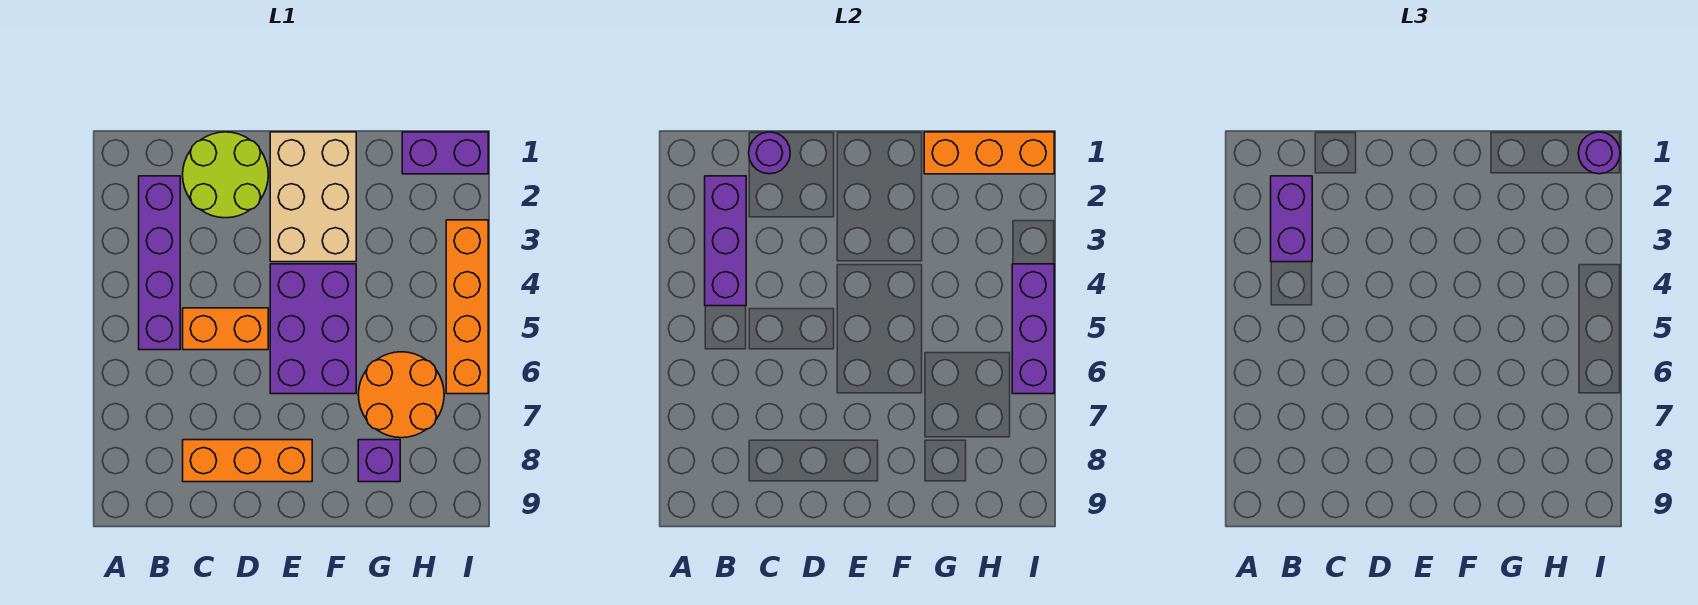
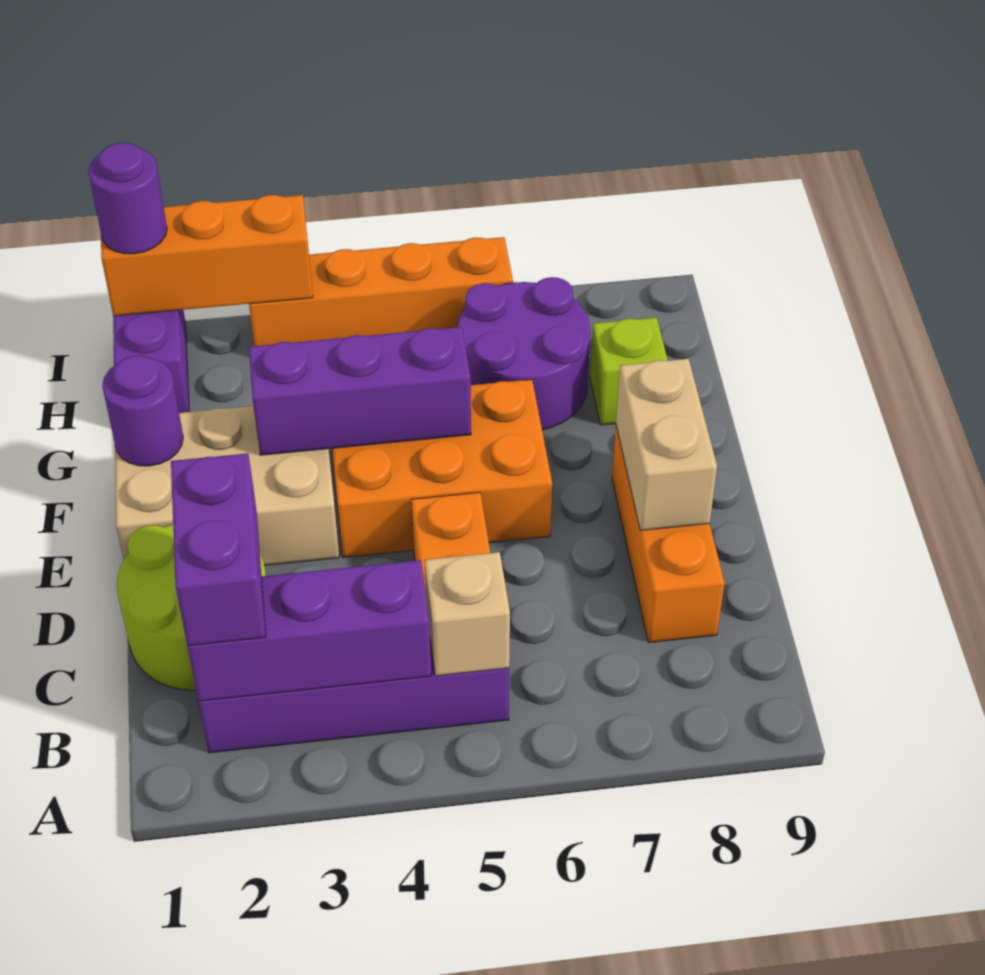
purple brick B2:B3 level 3 -> purple brick B2:C2 level 3
none -> tan brick B5 level 2
purple round brick C1 level 2 -> purple round brick F1 level 2
none -> tan brick D8:E8 level 2
purple brick E4:F6 level 1 -> orange brick E4:F6 level 1
orange brick G1:I1 level 2 -> orange brick I1:I3 level 2
orange round brick G6:H7 level 1 -> purple round brick G6:H7 level 1
purple brick G8 level 1 -> lime brick G8 level 1
purple brick I4:I6 level 2 -> purple brick F3:F5 level 2

